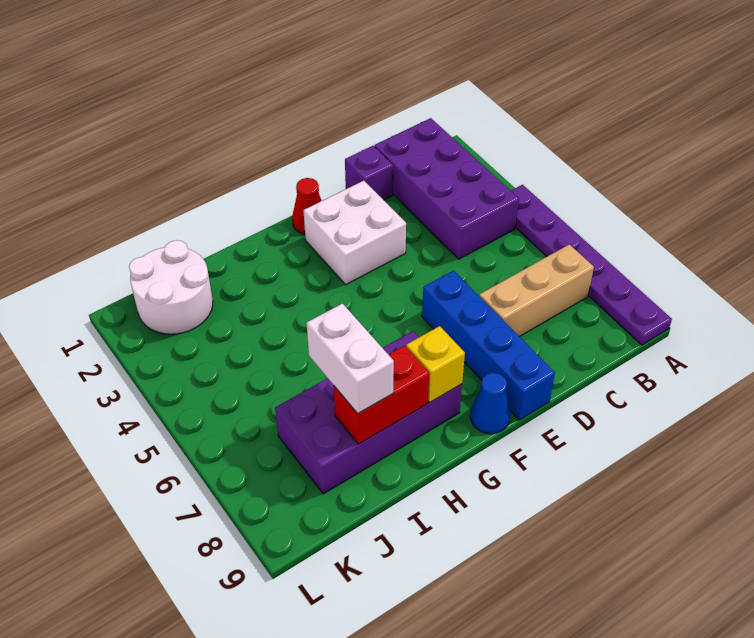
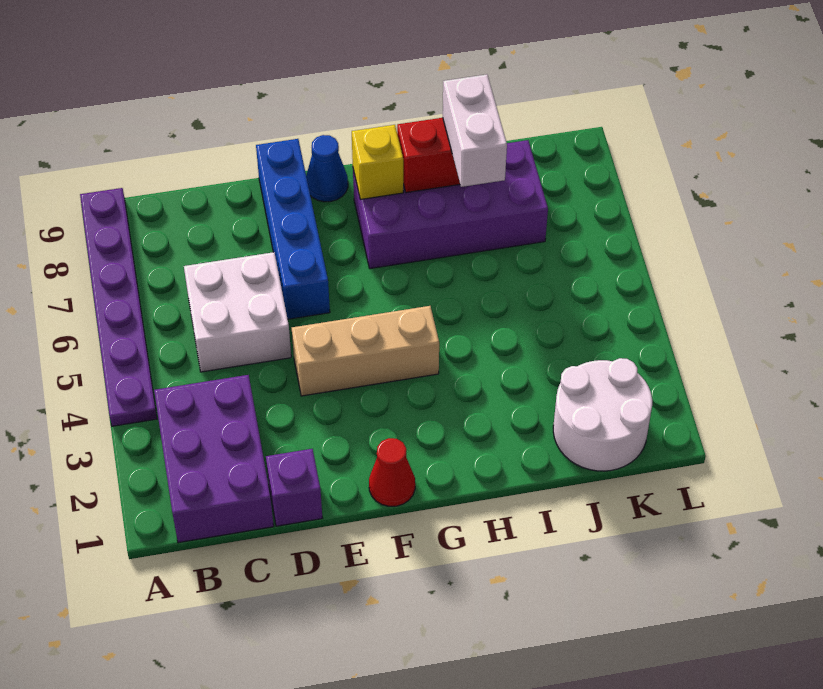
purple brick B1:C4 level 1 -> purple brick B1:C3 level 1
tan brick B7:D7 level 1 -> tan brick E4:G4 level 1
white brick E2:F3 level 1 -> white brick C5:D6 level 1

